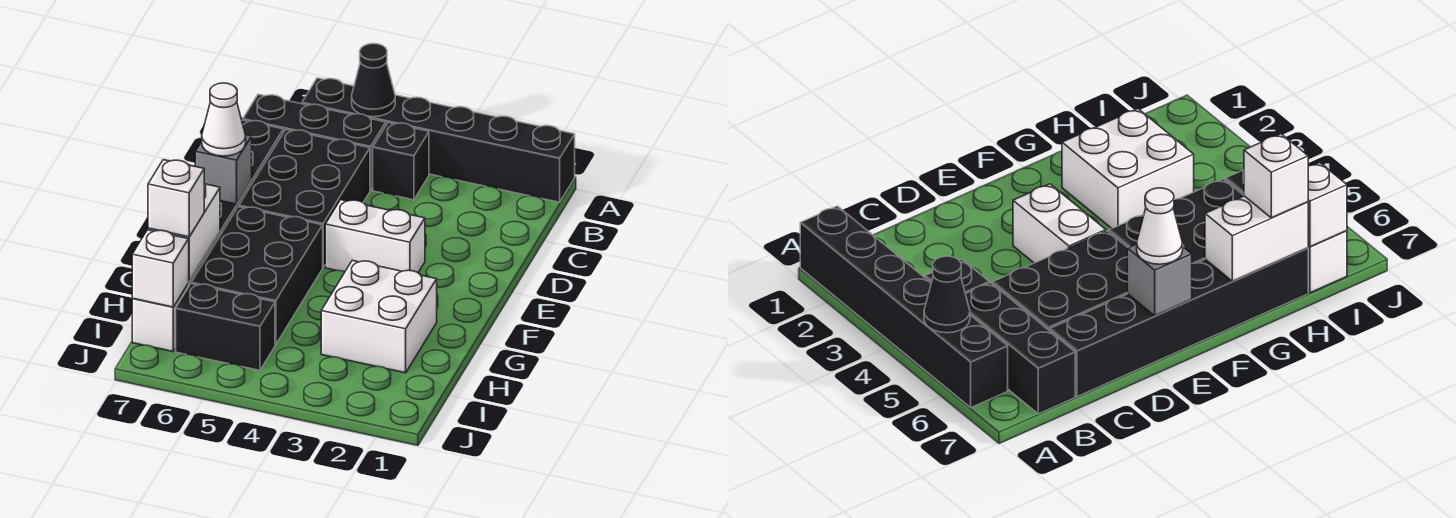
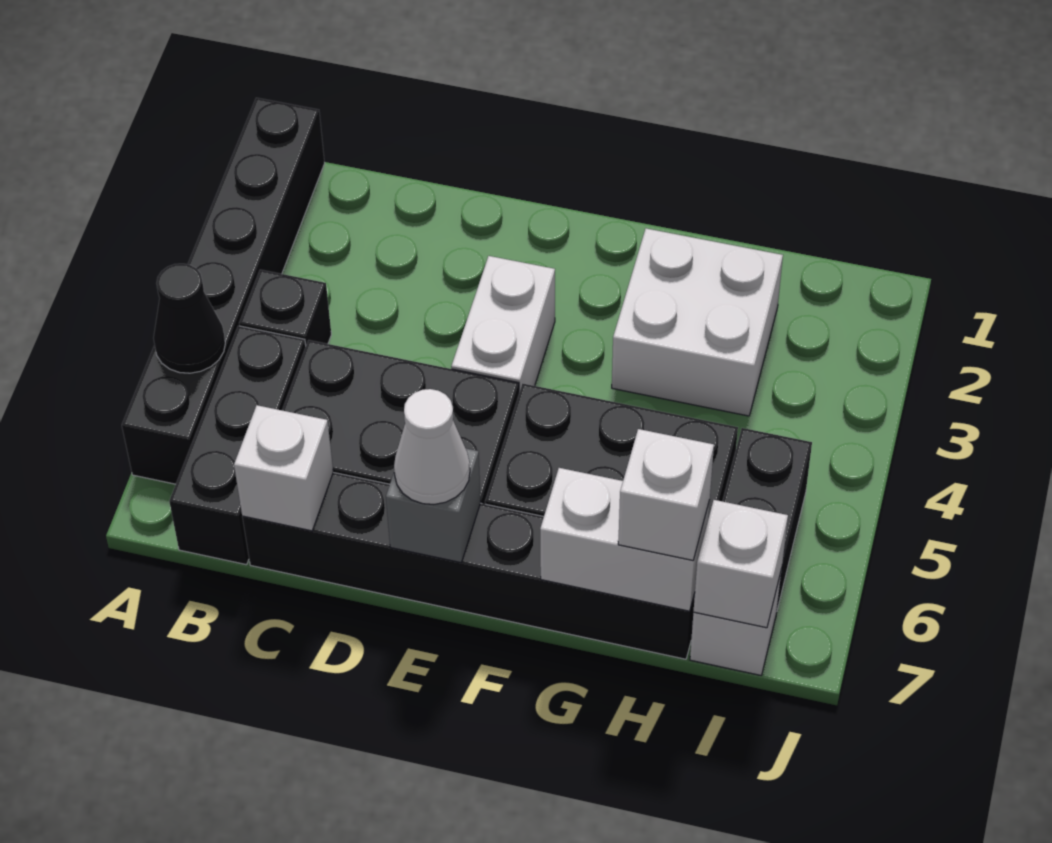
none -> white brick C7 level 2

